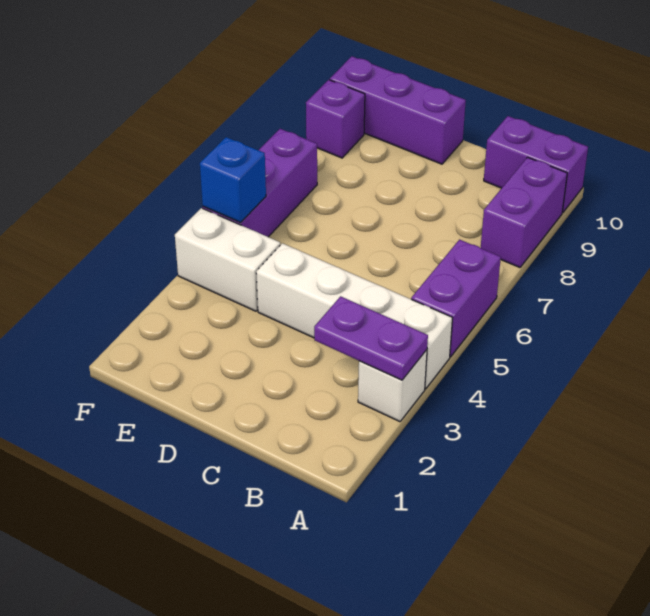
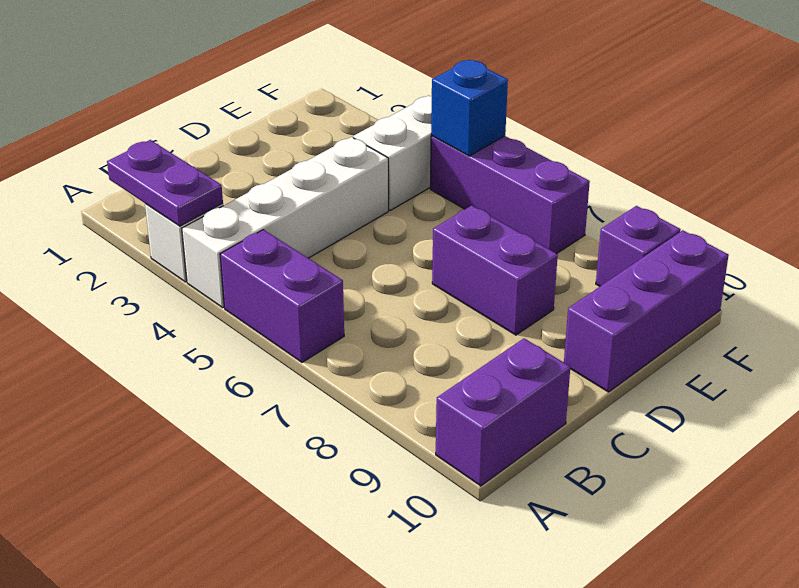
purple plate A3:B3 level 2 -> purple plate A2:A3 level 2
purple brick A8:A9 level 1 -> purple brick D7:D8 level 1

